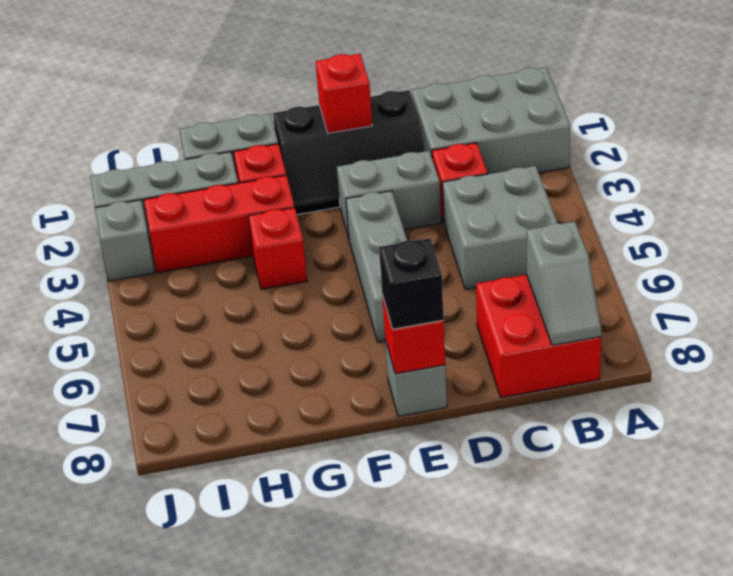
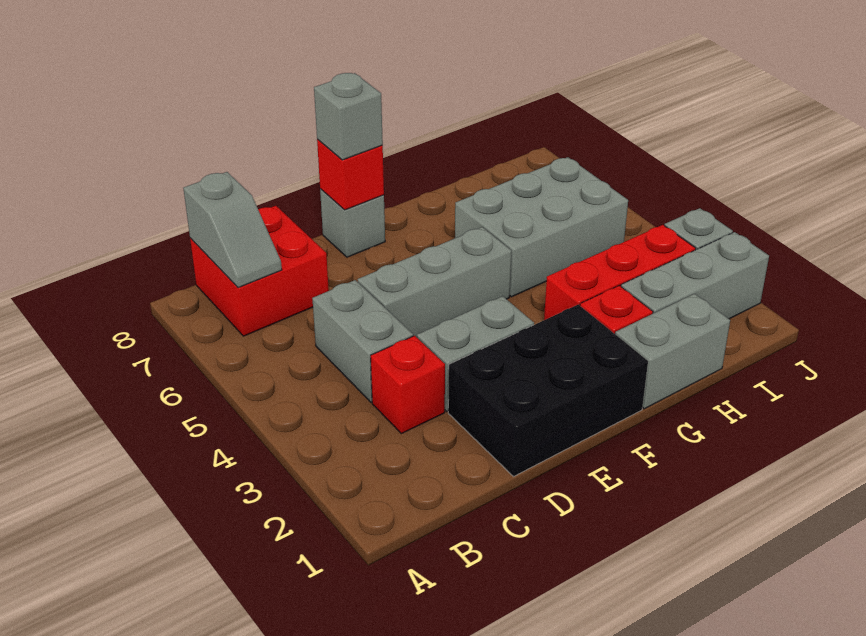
grey brick A1:C2 level 1 -> grey brick G5:I6 level 1
grey brick B4:C5 level 1 -> grey brick C4:C5 level 1
grey slope B7:B8 level 2 top 7 -> grey slope B7:B8 level 2 top 8
black slope D1:F2 level 1 top 1 -> black brick D1:F2 level 1
red brick E1 level 2 -> none
grey brick E4:E6 level 1 -> grey brick D5:F5 level 1
black brick E8 level 3 -> grey brick E8 level 3
red brick G4 level 1 -> none

